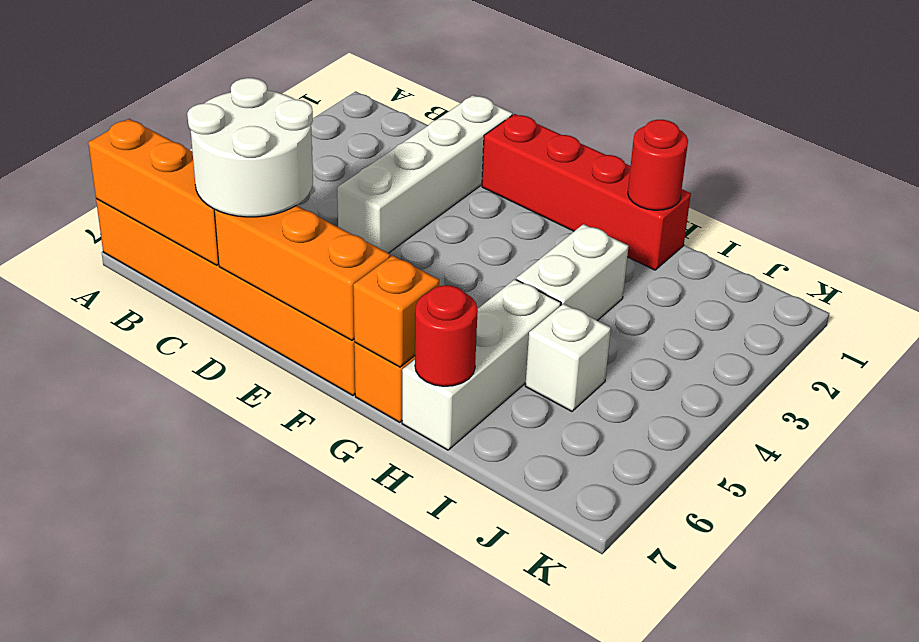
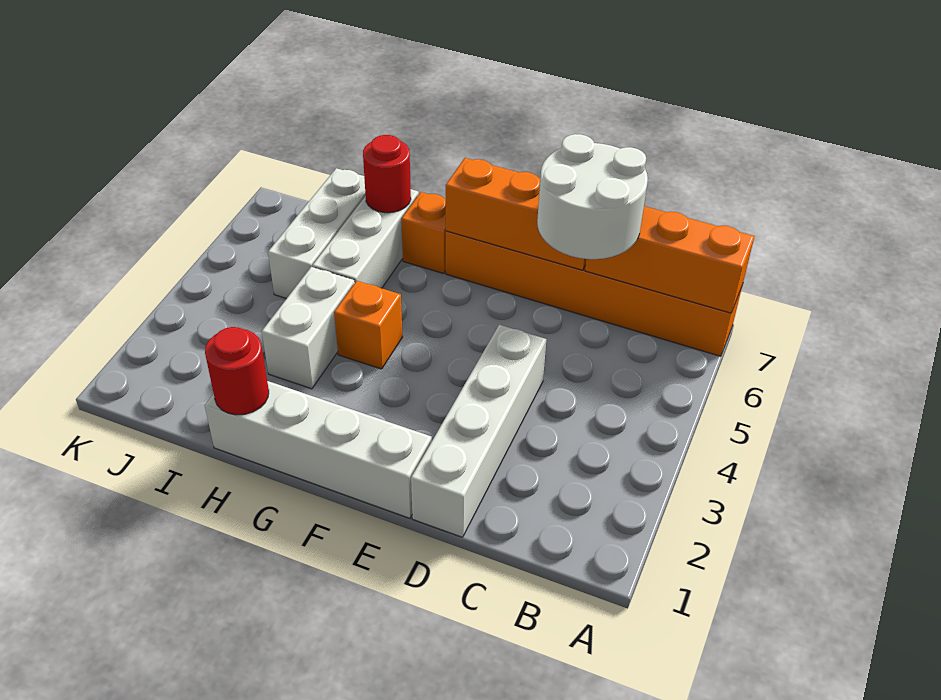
red brick E1:H1 level 1 -> white brick E1:H1 level 1
orange brick G7 level 2 -> orange brick G4 level 1
white brick I5 level 1 -> white brick I5:I7 level 1

